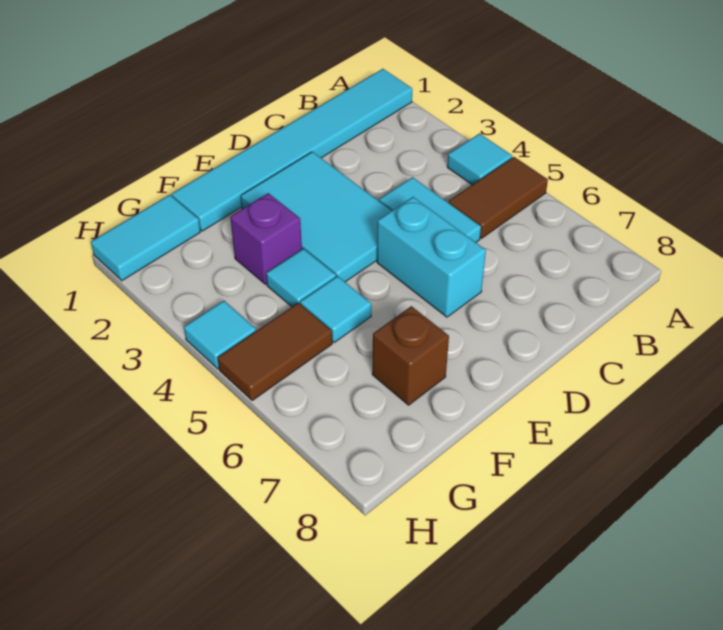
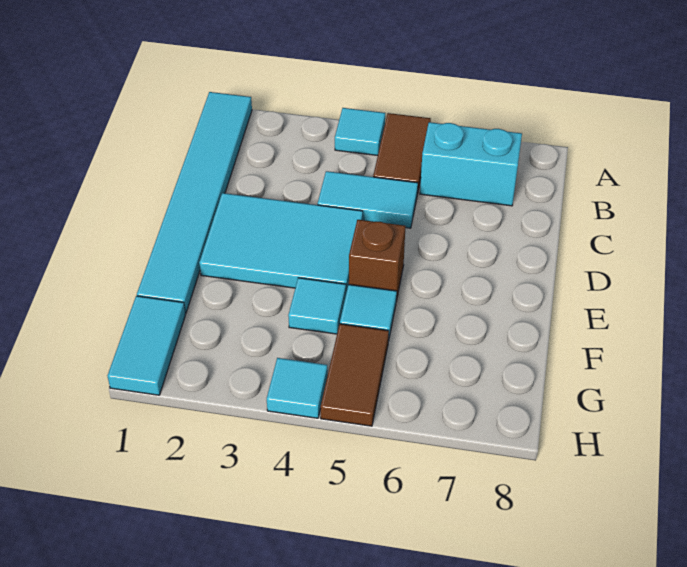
cyan brick D5:D6 level 1 -> cyan brick B6:B7 level 1
purple brick F3 level 1 -> none
brown brick F7 level 1 -> brown brick E5 level 1

